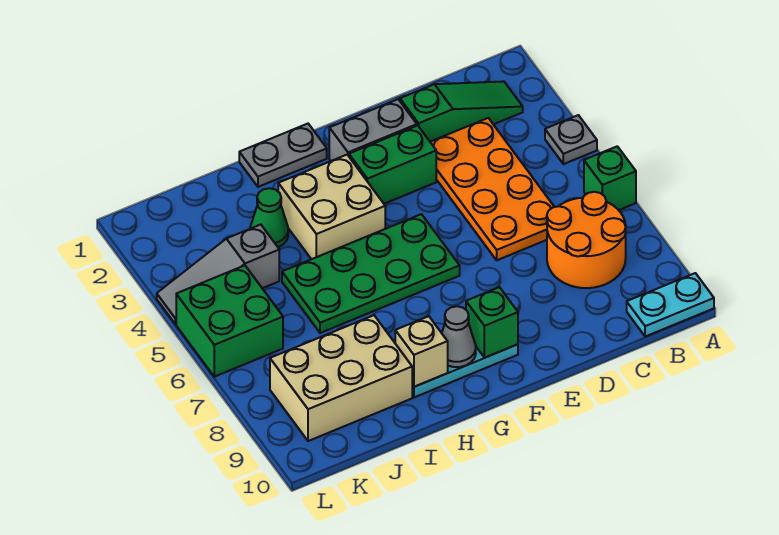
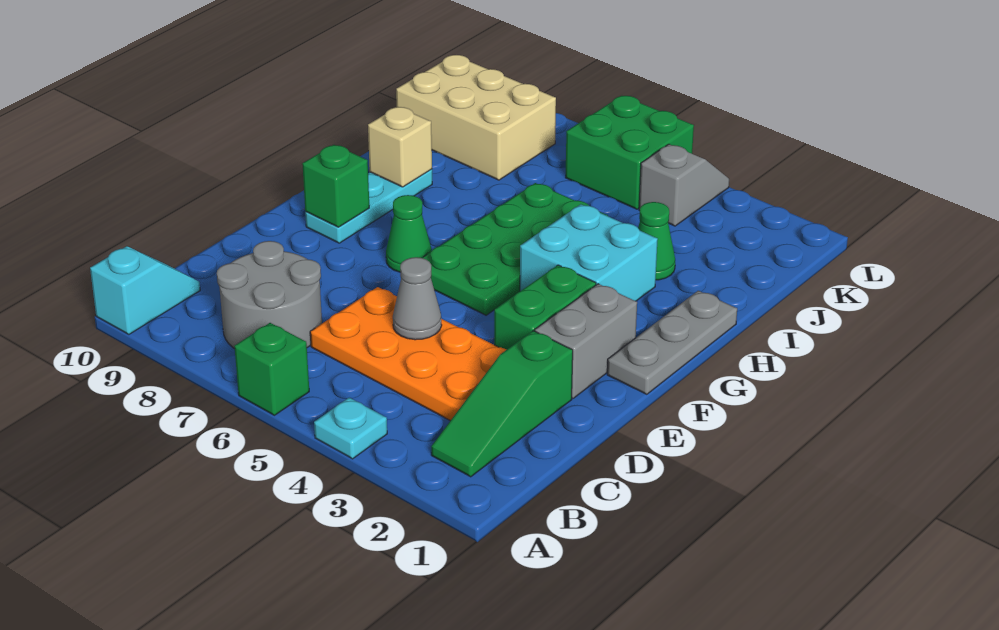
grey plate A4 level 1 -> cyan plate A4 level 1
cyan plate A10:B10 level 1 -> cyan slope A10:B10 level 1 top A
orange round brick B7:C8 level 1 -> grey round brick B7:C8 level 1
none -> green cone F7 level 1
grey plate G1:H1 level 1 -> grey plate F1:H1 level 1
tan brick G3:H4 level 1 -> cyan brick G3:H4 level 1
grey cone G9 level 2 -> grey cone D5 level 2
tan brick I8:K9 level 1 -> tan brick J8:K10 level 1
grey slope J4:L4 level 1 top J -> grey slope K4:L4 level 1 top K

